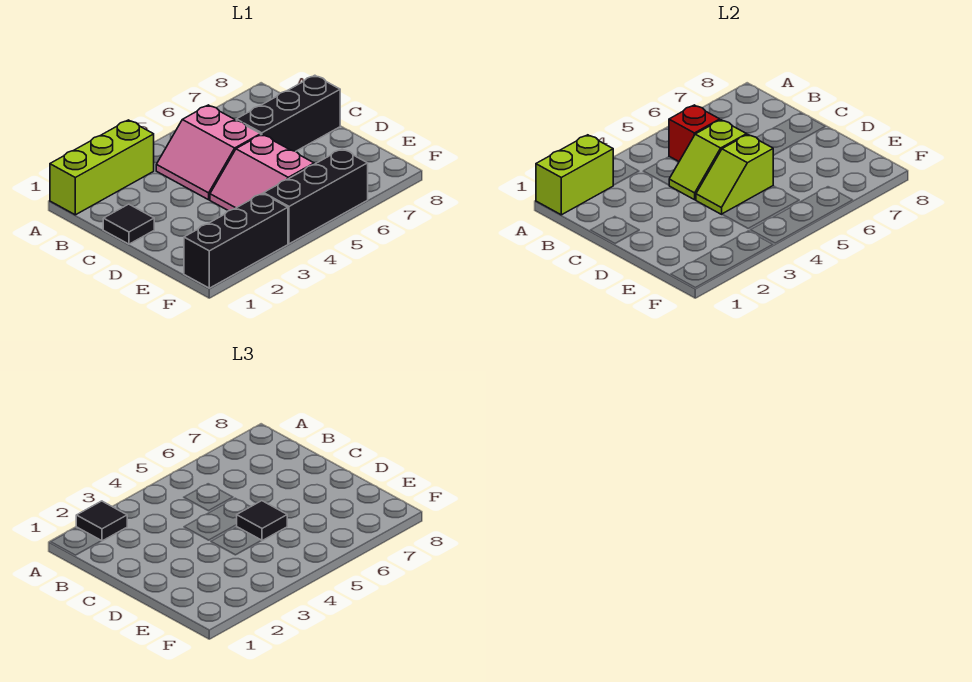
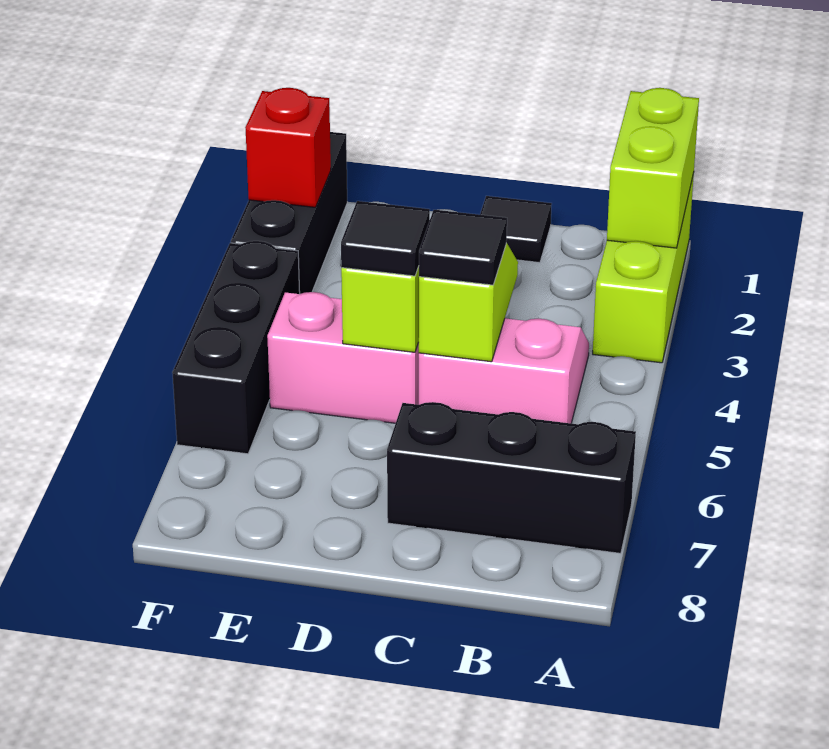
black tile A2 level 3 -> black tile C5 level 3
red brick B5 level 2 -> red brick F2 level 2
black brick C6:C8 level 1 -> black brick A7:C7 level 1

